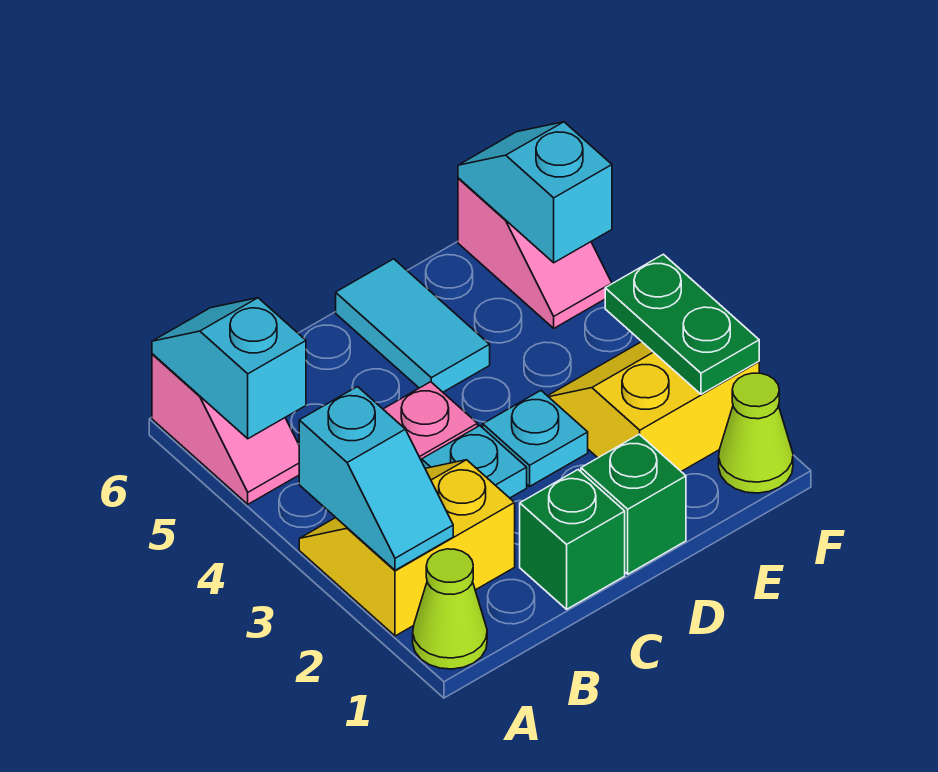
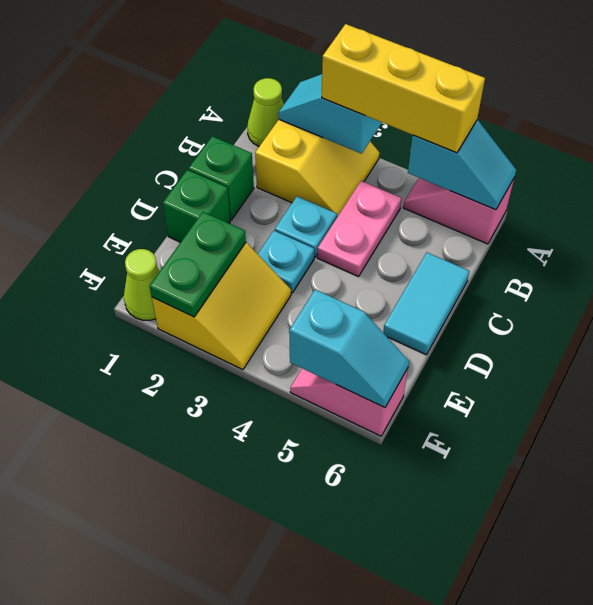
none -> yellow brick A3:A5 level 3
cyan tile D5:D6 level 1 -> cyan tile C6:D6 level 1
green plate F2:F3 level 2 -> green plate E2:F2 level 2

